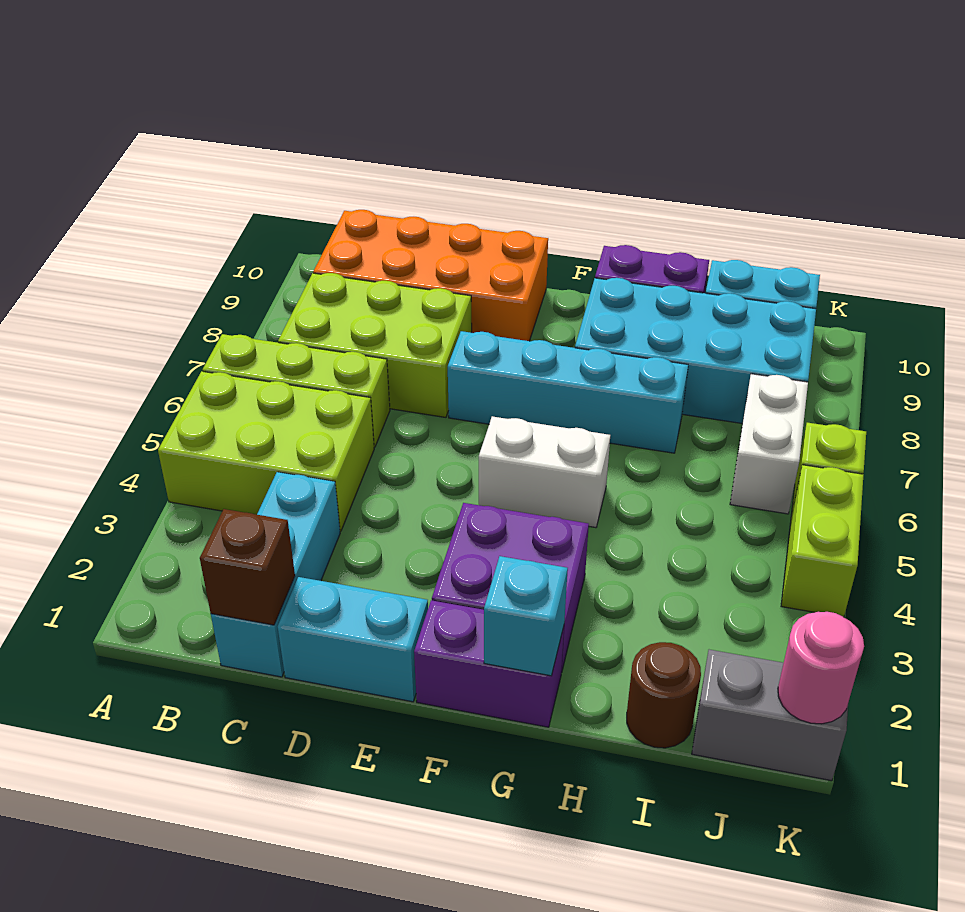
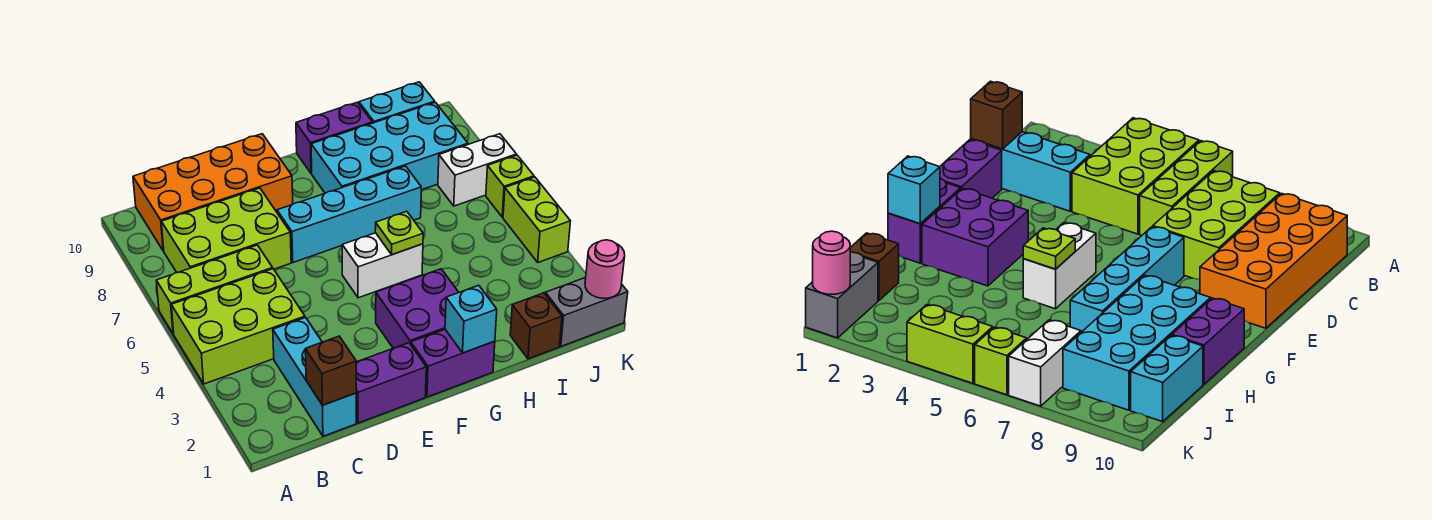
cyan brick D1:E1 level 1 -> purple brick D1:E1 level 1
none -> lime plate G5 level 2
brown round brick I1 level 1 -> brown brick I1 level 1
white brick J6:J7 level 1 -> white brick J7:K7 level 1

